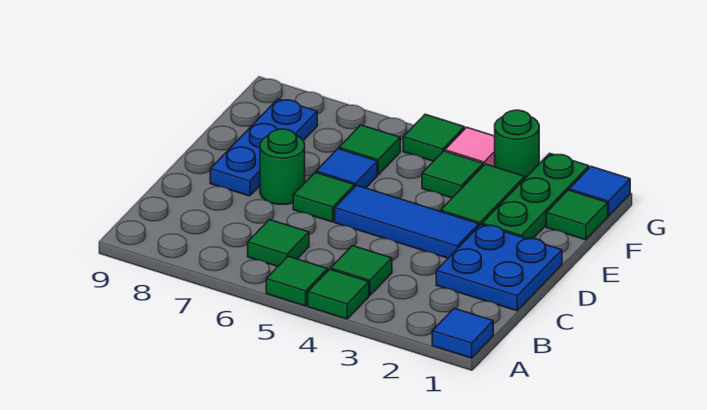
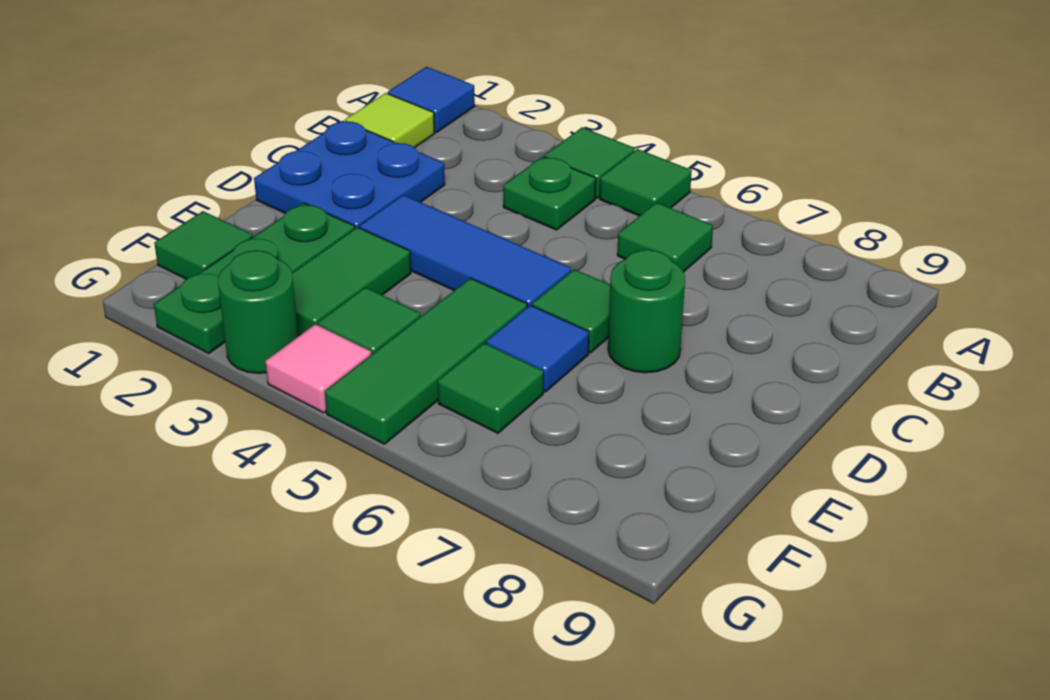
none -> lime tile B1 level 1
green tile B4 level 1 -> green plate B4 level 1
blue plate D8:F8 level 1 -> none
blue tile G1 level 1 -> none
green tile G5 level 1 -> green tile E5:G5 level 1

